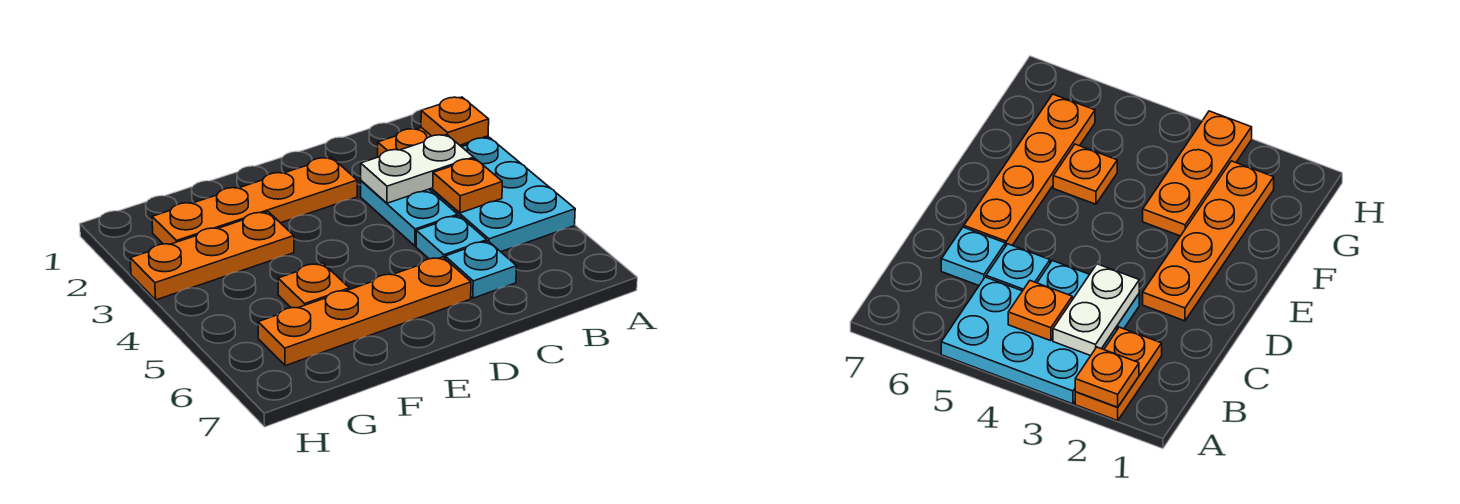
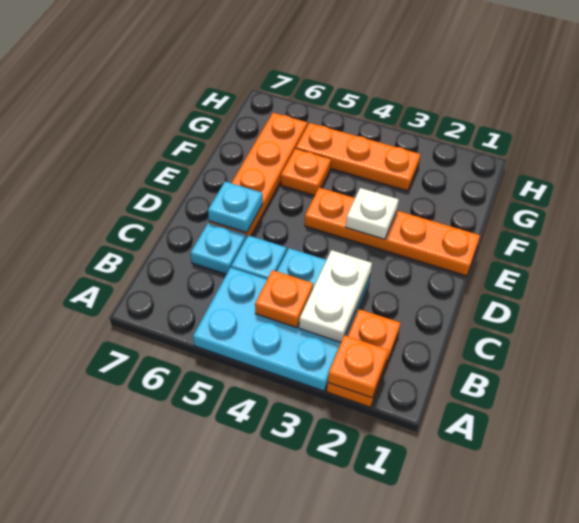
orange plate D2:G2 level 1 -> orange plate E1:E4 level 1
none -> cyan plate D6 level 2
none -> white plate E3 level 2
orange plate F3:H3 level 1 -> orange plate G3:G5 level 1

